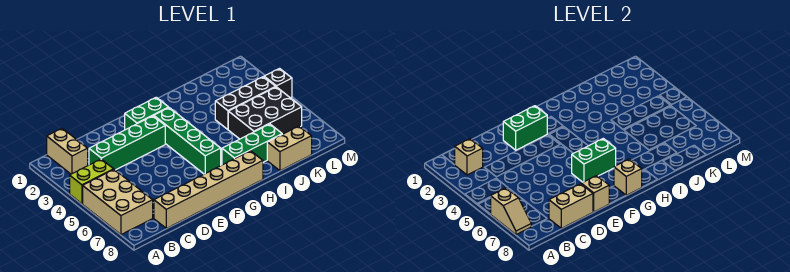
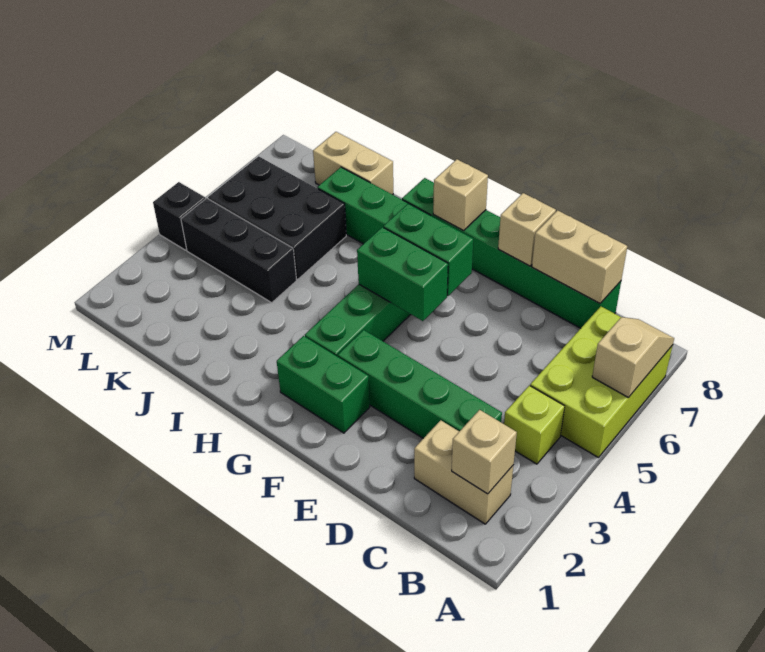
lime brick A4:B4 level 1 -> lime brick B4 level 1
tan brick A5:B7 level 1 -> lime brick A5:B7 level 1
tan brick B1:B2 level 1 -> tan brick B2:C2 level 1
tan brick C8:H8 level 1 -> green brick C8:H8 level 1
green brick E2:F2 level 2 -> green brick F5:G5 level 2

